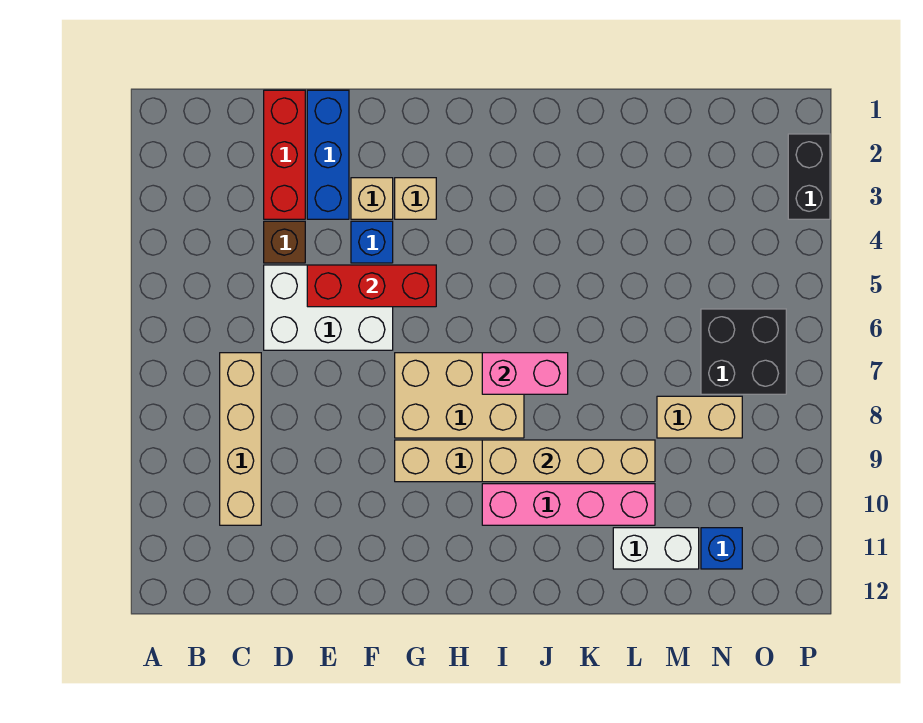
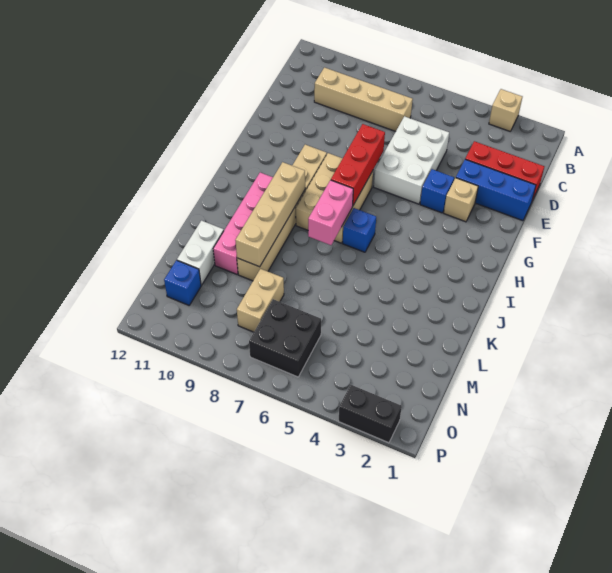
brown brick D4 level 1 -> none
red brick E5:G5 level 2 -> red brick F7:H7 level 2
tan brick G3 level 1 -> tan brick A3 level 1
none -> blue brick I6 level 1

